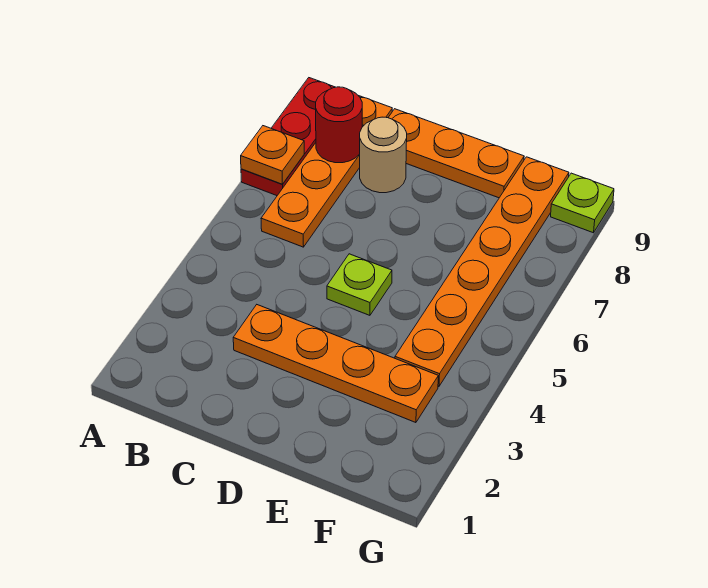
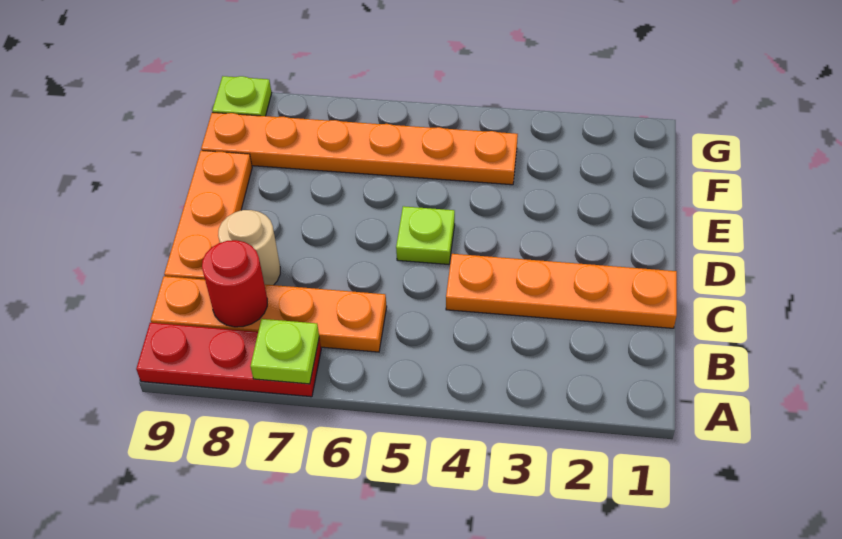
orange plate A7 level 2 -> lime plate A7 level 2
orange plate C3:F3 level 1 -> orange plate C1:C4 level 1

